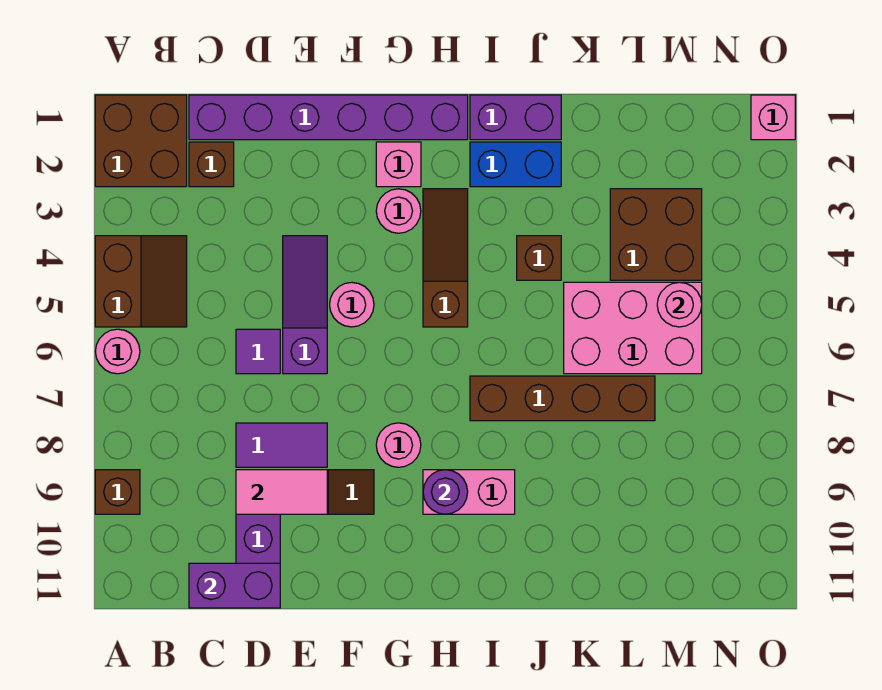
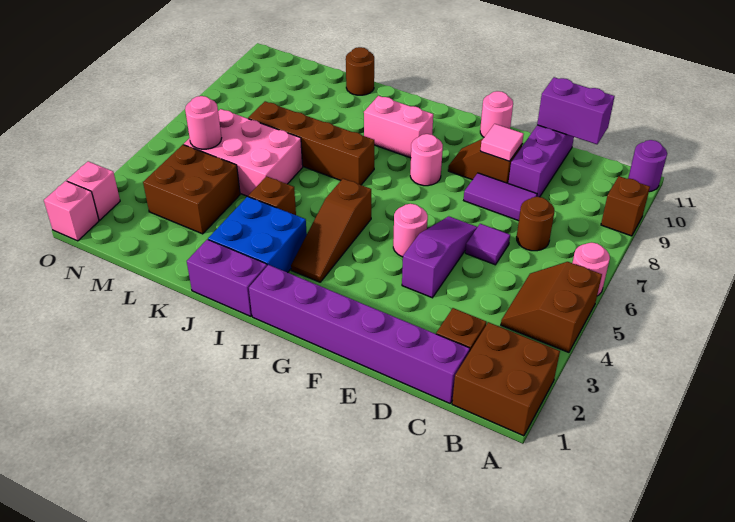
none -> brown round brick C7 level 1
pink tile D9:E9 level 2 -> pink tile E9 level 2
purple slope E4:E6 level 1 top 6 -> purple slope E4:E6 level 1 top 4
pink brick G2 level 1 -> pink brick O2 level 1
pink round brick G3 level 1 -> pink round brick F11 level 1
purple round brick H9 level 2 -> purple round brick A11 level 1
blue brick I2:J2 level 1 -> blue brick I2:J3 level 1
none -> brown round brick K11 level 1

